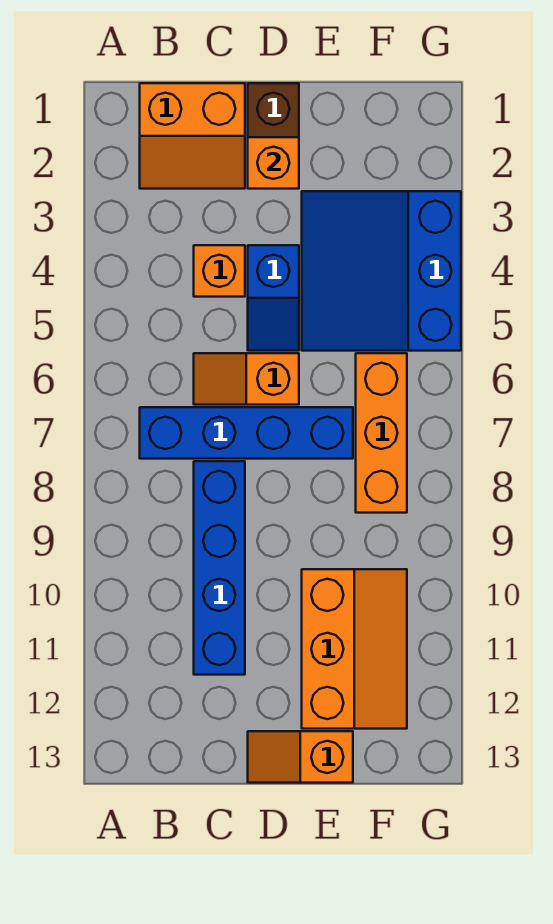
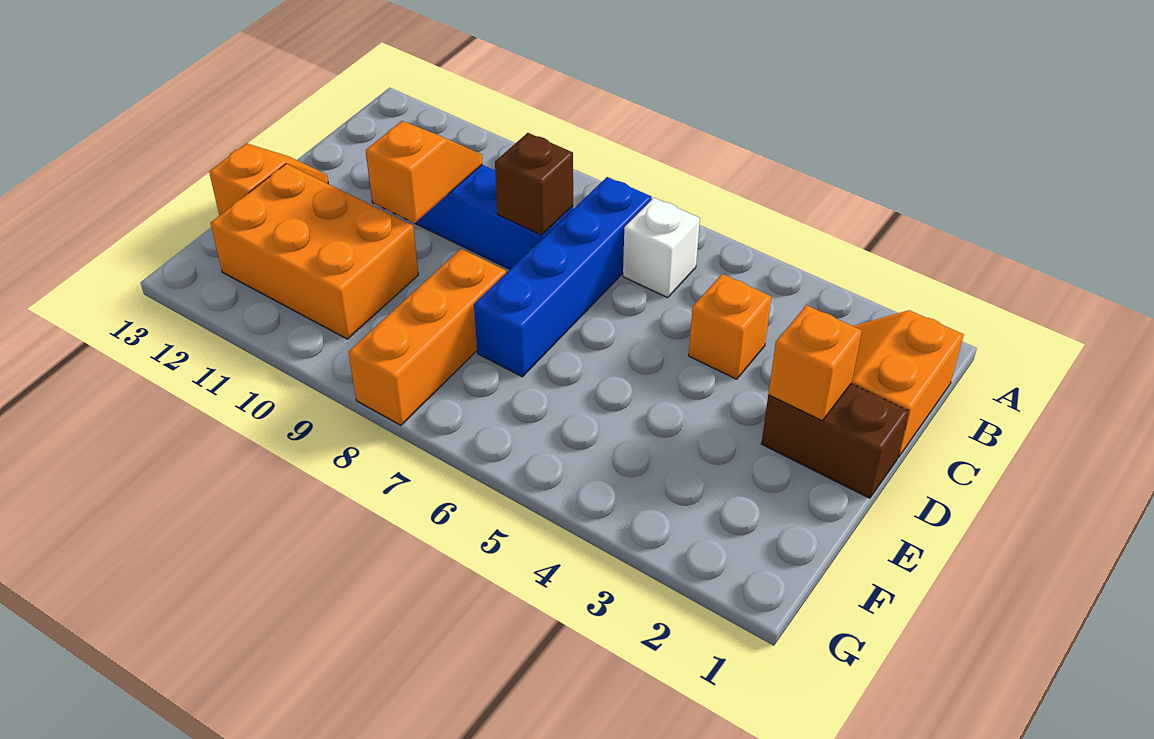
none -> white brick B6 level 1
orange slope C6:D6 level 1 top D -> orange slope C10:D10 level 2 top D
none -> brown brick C8 level 2
blue slope D4:D5 level 1 top 4 -> none
blue slope E3:G5 level 1 top G -> none
orange slope E10:F12 level 1 top E -> orange brick E10:F12 level 1
orange brick F6:F8 level 1 -> orange brick E8:G8 level 1

